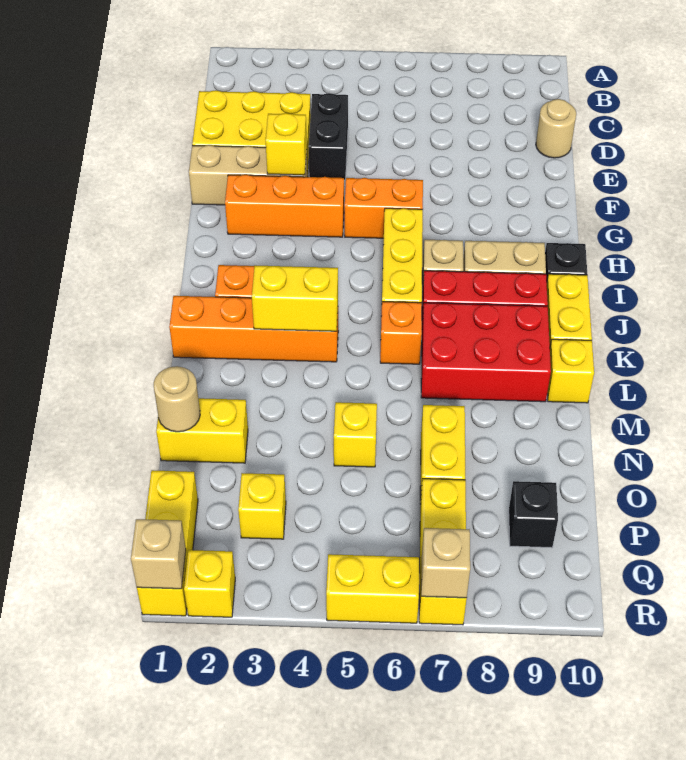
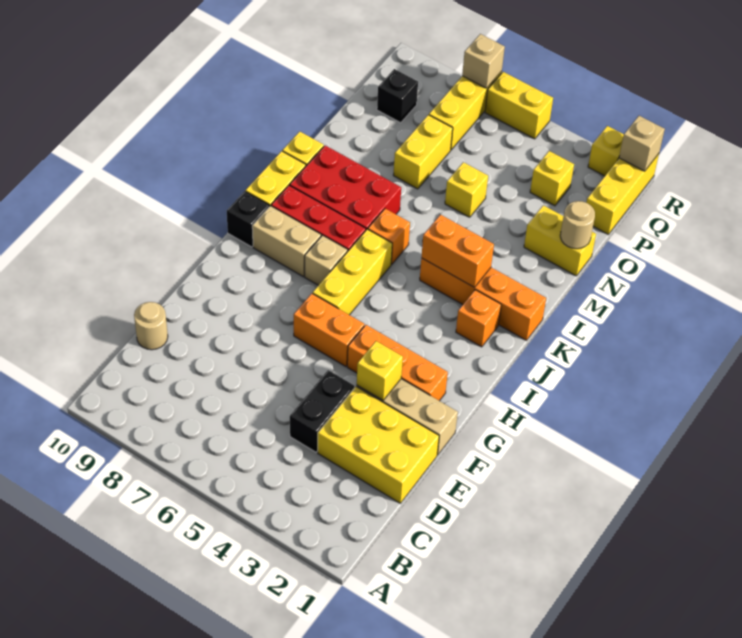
yellow brick K3:K4 level 2 -> orange brick K3:K4 level 2

